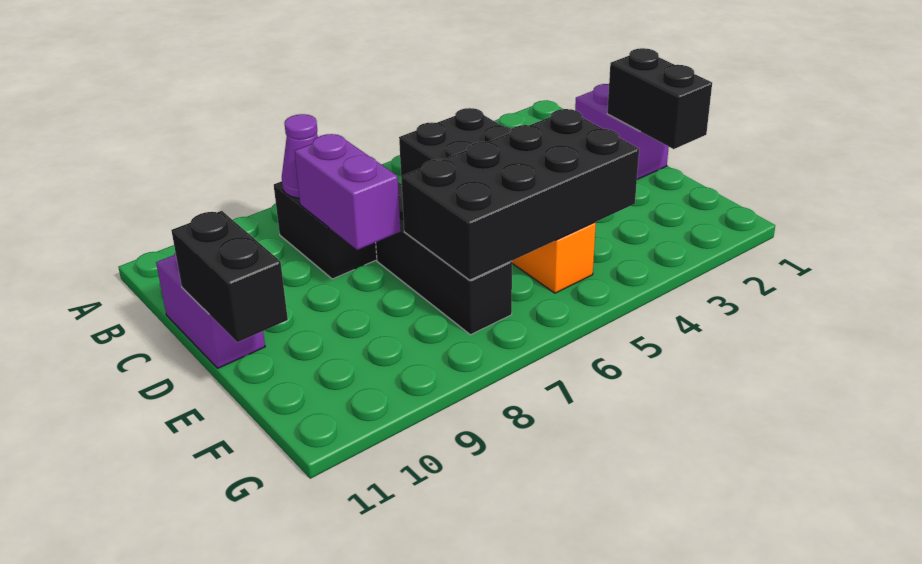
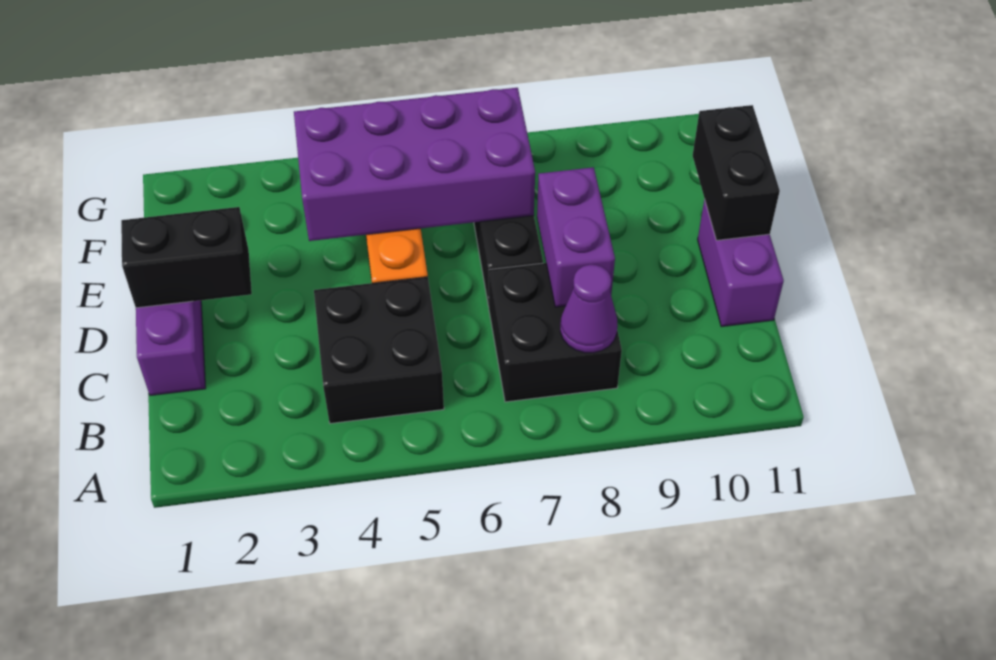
black brick D1:E1 level 2 -> black brick D1:D2 level 2
black brick E4:F7 level 2 -> purple brick E4:F7 level 2

